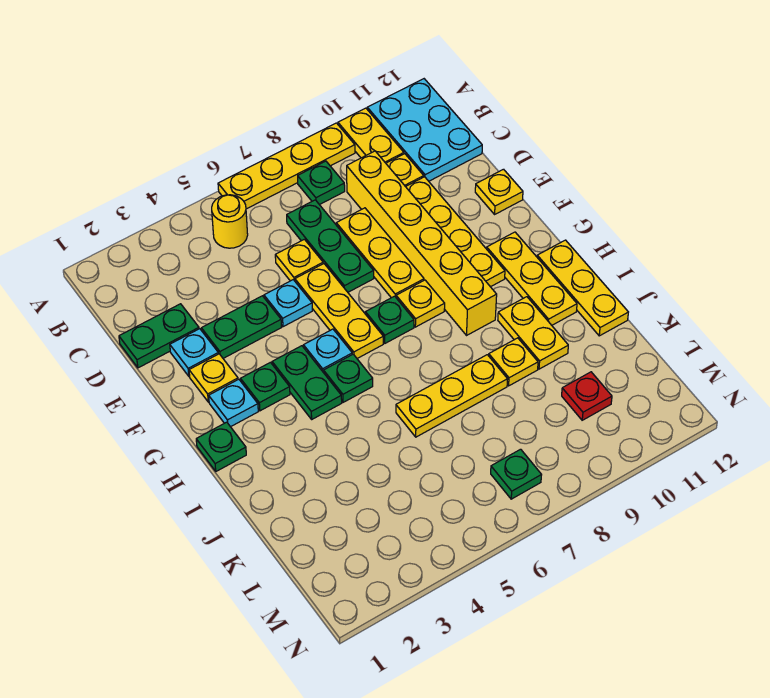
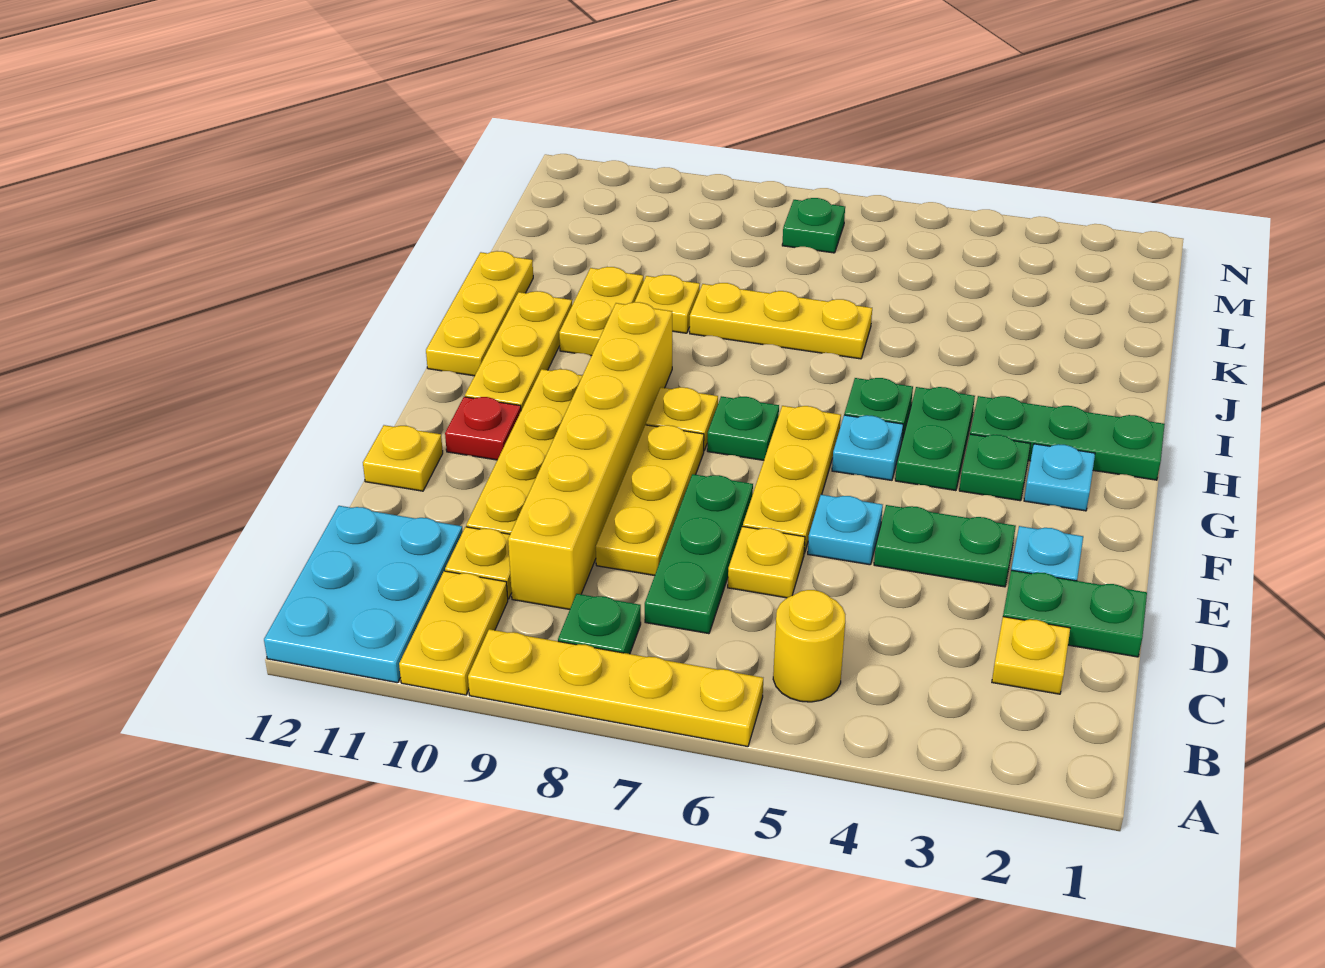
yellow plate F2 level 1 -> yellow plate C2 level 1
green plate H1 level 1 -> green plate H1:H3 level 1
red plate L10 level 1 -> red plate F11 level 1

